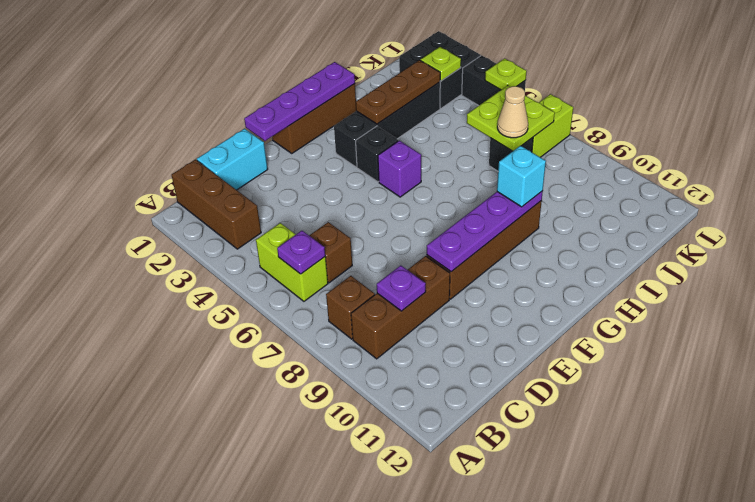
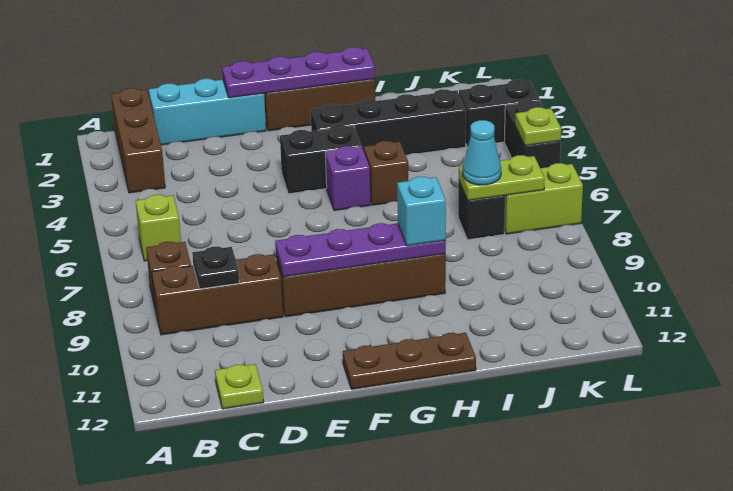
lime brick B5:B6 level 1 -> lime brick B6 level 1
purple plate B6 level 2 -> none
cyan brick C1:D1 level 1 -> cyan brick C1:E1 level 1
brown brick C6 level 1 -> brown brick H5 level 1
purple plate C9 level 2 -> black plate C9 level 2
black brick G4 level 1 -> black brick F4:G4 level 1
brown plate H3:J3 level 2 -> brown plate F12:H12 level 1
lime plate J6:K7 level 2 -> lime plate J7:K7 level 2
tan cone J7 level 3 -> cyan cone J7 level 3
black brick K2:L3 level 1 -> black brick K3:L3 level 1
lime plate K3 level 2 -> lime plate C12 level 1

